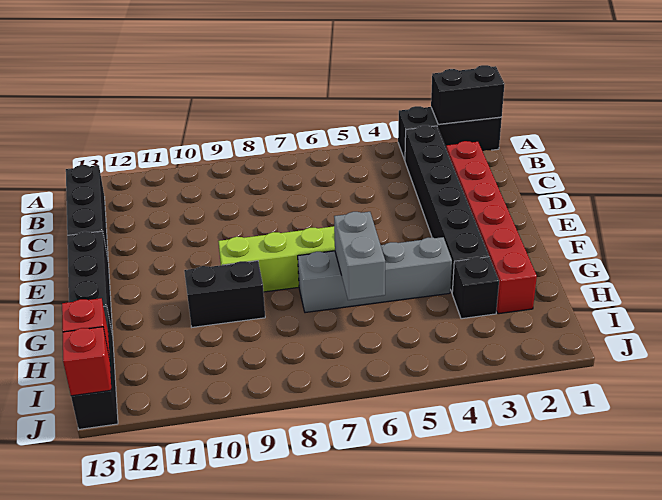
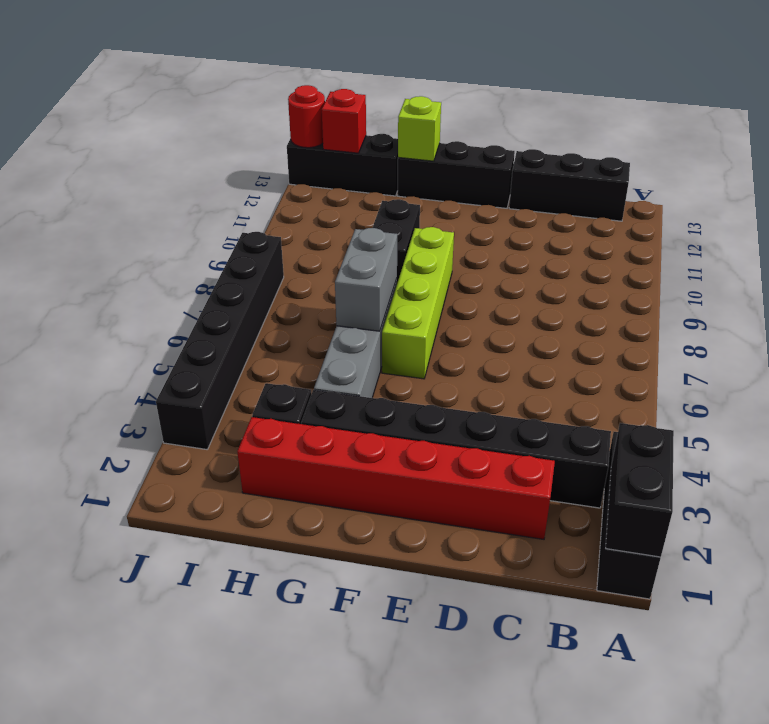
grey brick G6:H6 level 2 -> grey brick G6:G7 level 2
none -> lime brick G13 level 2
none -> black brick J3:J8 level 1
red brick J13 level 2 -> red round brick J13 level 2

